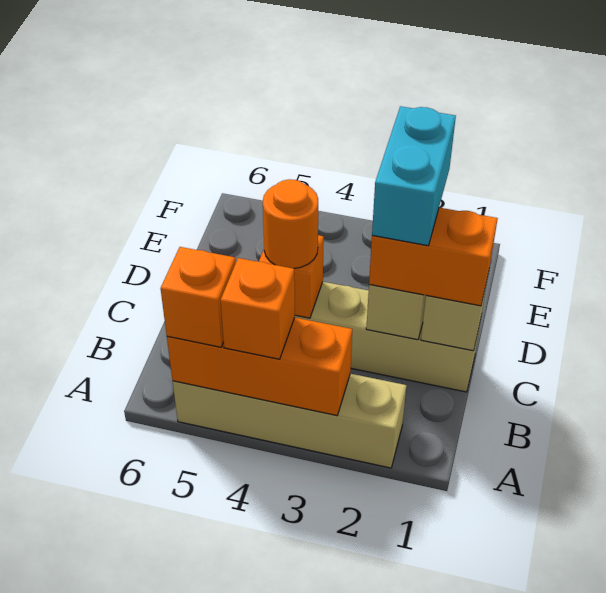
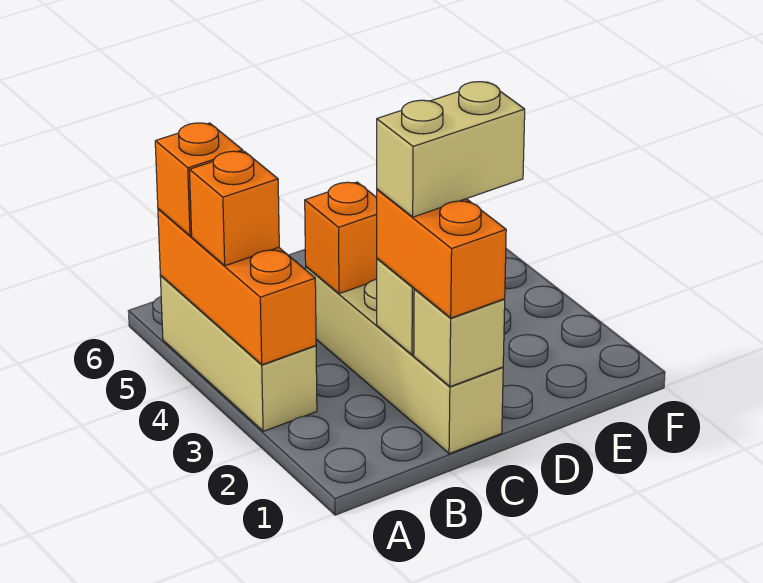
tan brick A2:A5 level 1 -> tan brick A3:A5 level 1
cyan brick C2:D2 level 4 -> tan brick C2:D2 level 4
orange round brick C4 level 3 -> none

